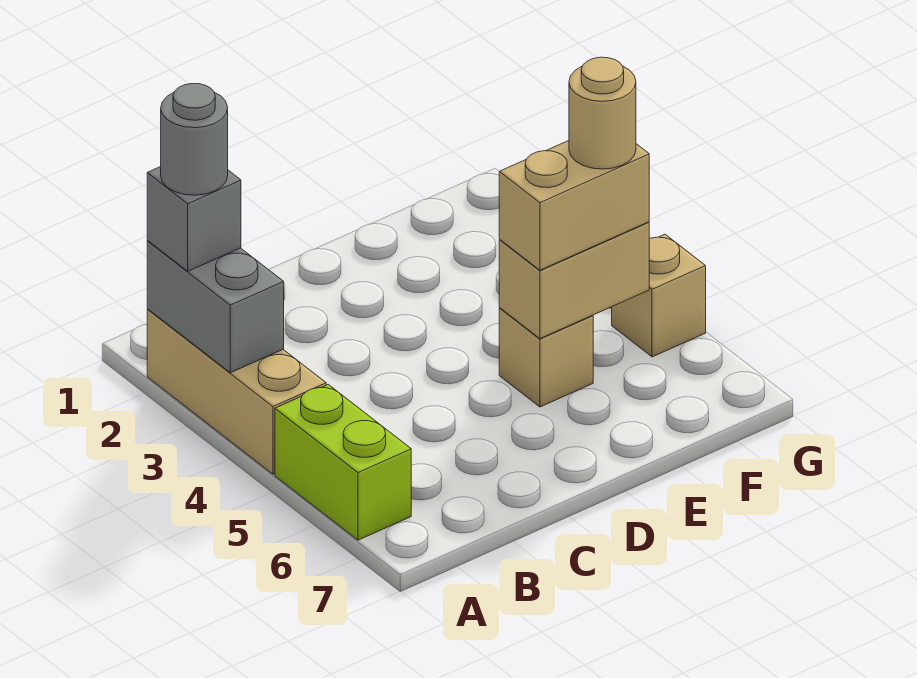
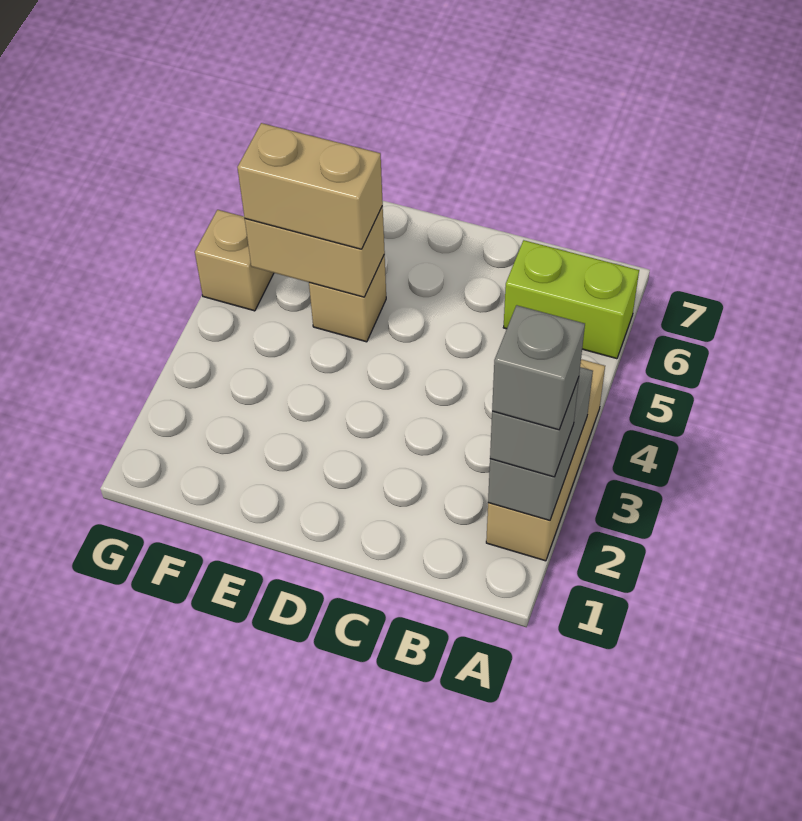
grey round brick A2 level 4 -> grey brick A2 level 4
lime brick A5:A6 level 1 -> lime brick A6:B6 level 1
tan round brick F5 level 4 -> none

